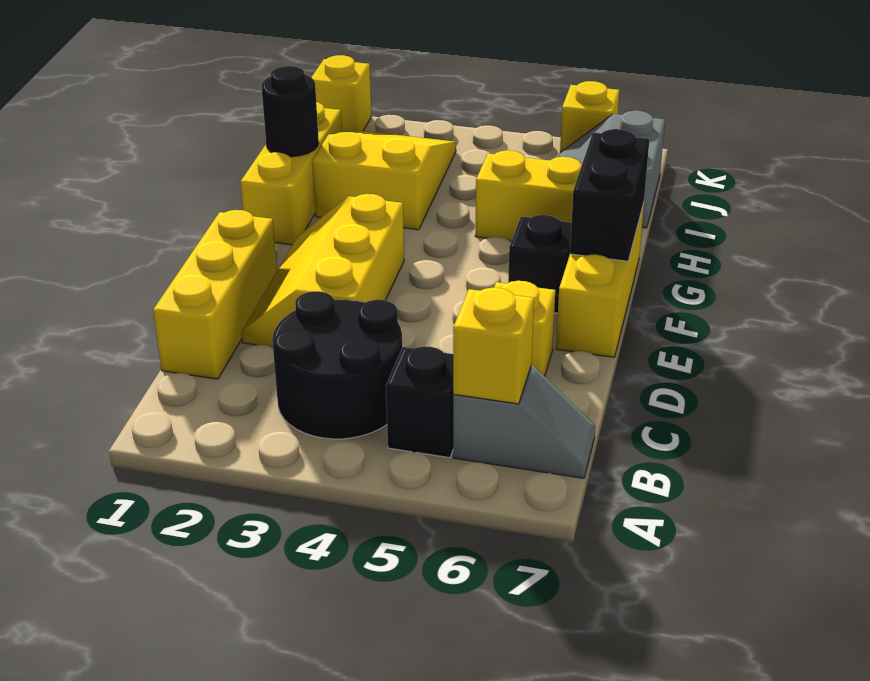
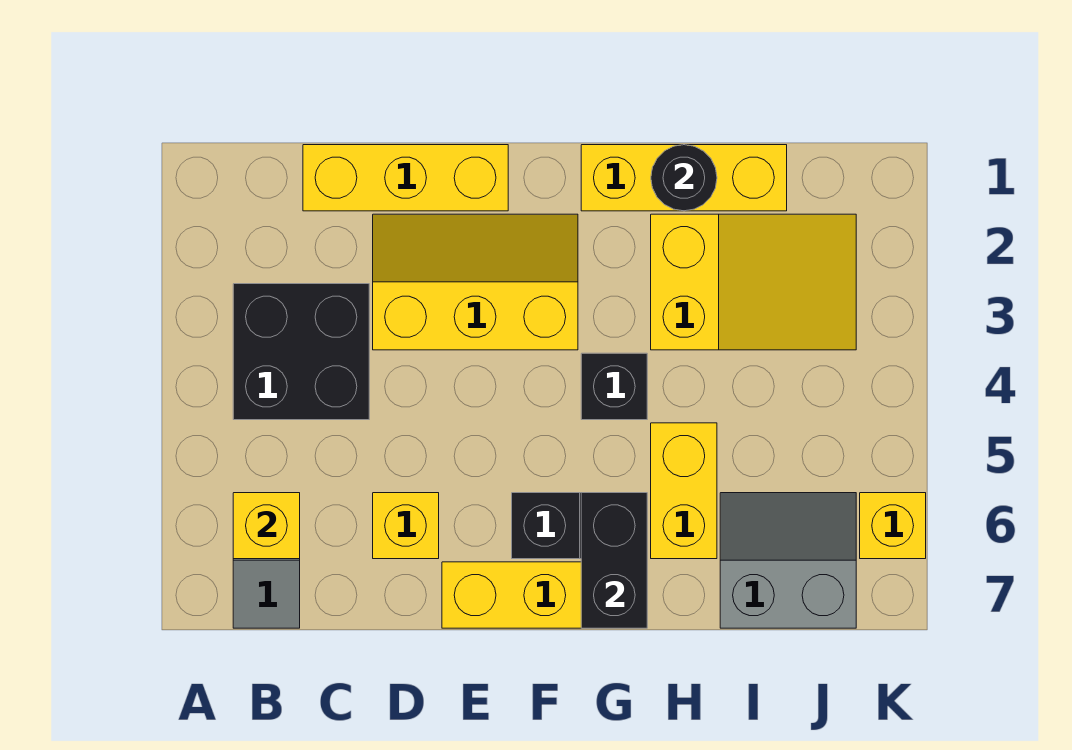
black round brick B3:C4 level 1 -> black brick B3:C4 level 1
black brick B5 level 1 -> black brick G4 level 1
black brick F7:G7 level 2 -> black brick G6:G7 level 2
yellow brick K1 level 1 -> none

